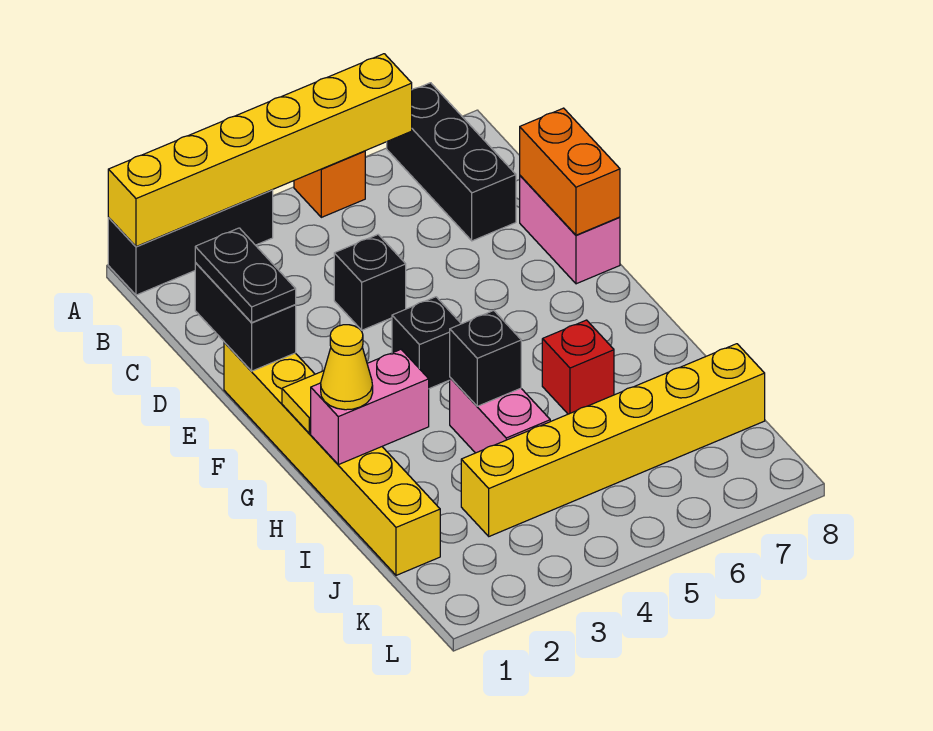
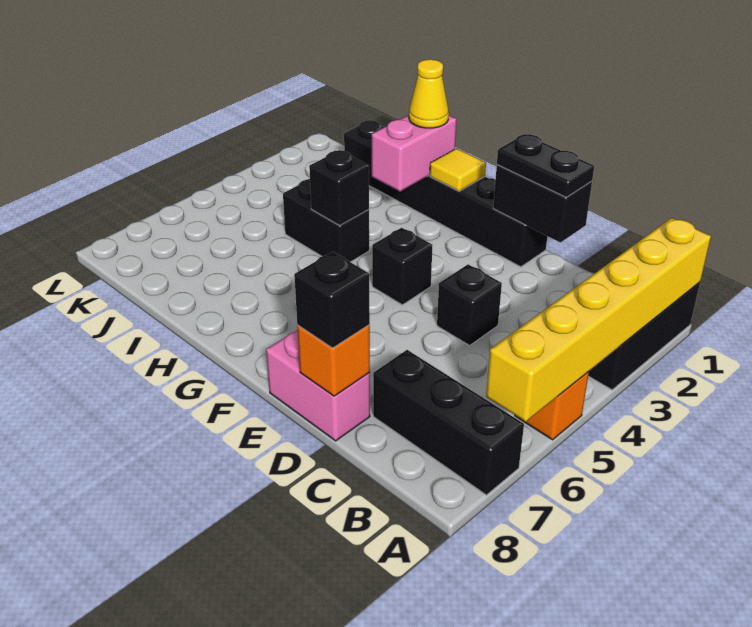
orange brick D8:E8 level 2 -> orange brick D8 level 2
none -> black brick D8 level 3
yellow brick E1:J1 level 1 -> black brick E1:J1 level 1
pink brick H4:I4 level 1 -> black brick H4:I4 level 1
red brick H6 level 1 -> none
yellow brick J3:J8 level 1 -> none

